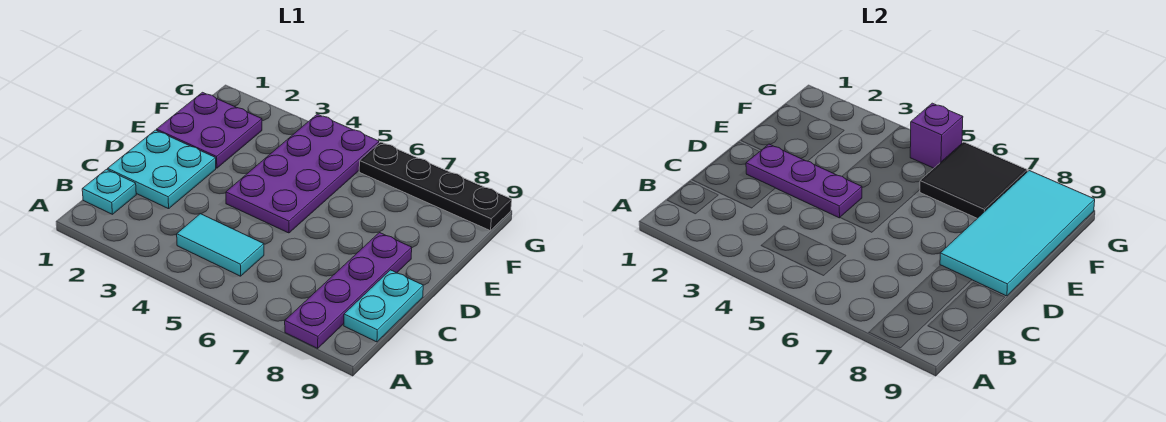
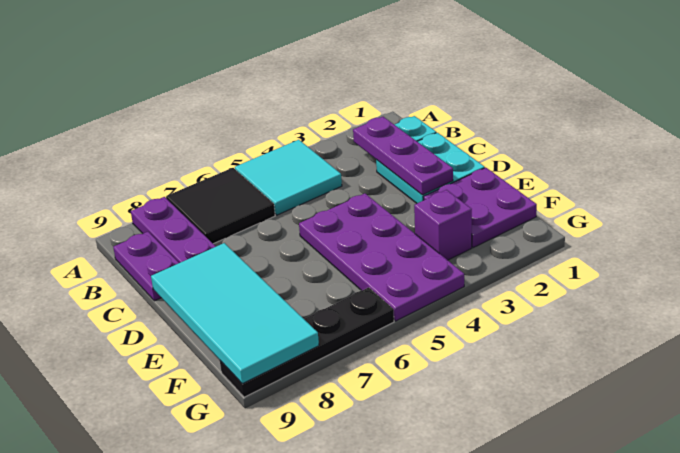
cyan tile B4:B5 level 1 -> cyan tile A4:B5 level 1
cyan plate B9:C9 level 1 -> purple plate B9:C9 level 1
purple plate D2:D4 level 2 -> purple plate B2:D2 level 2
black tile F6:G7 level 2 -> black tile A6:B7 level 1
purple brick G5 level 2 -> purple brick F3 level 1

